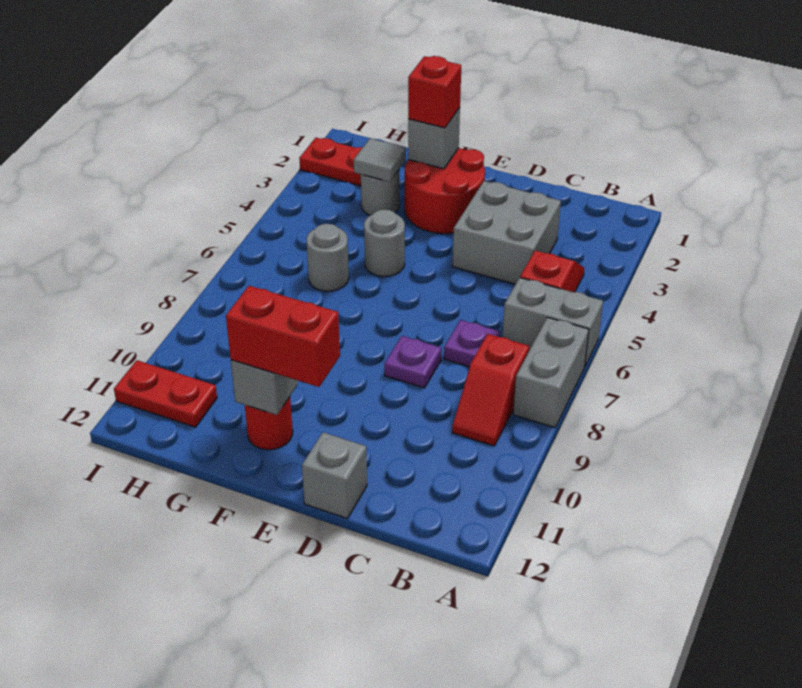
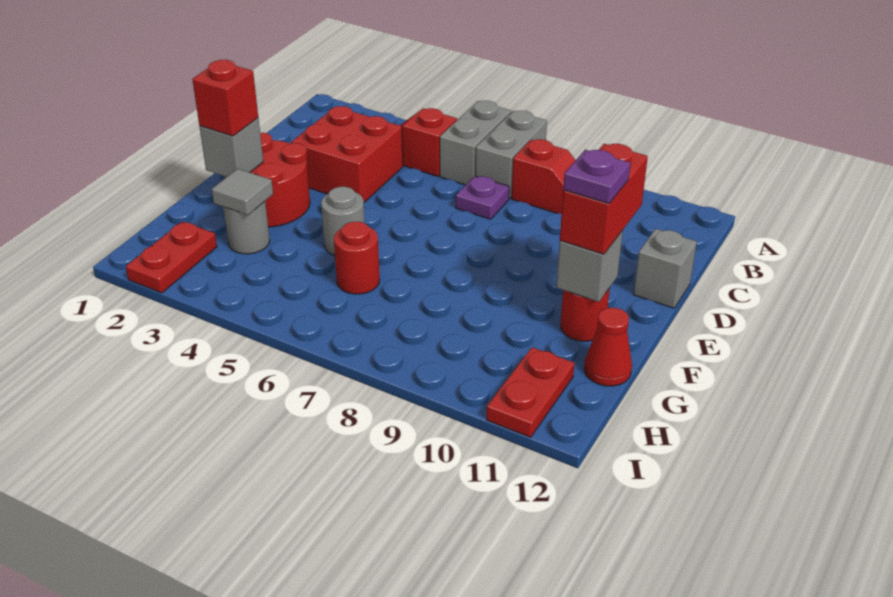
grey brick A7:A8 level 1 -> grey brick A7:B7 level 1
grey brick C3:D4 level 1 -> red brick C3:D4 level 1
purple plate D8 level 1 -> purple plate F11 level 4
grey round brick G6 level 1 -> red round brick G6 level 1
none -> red cone G12 level 1

